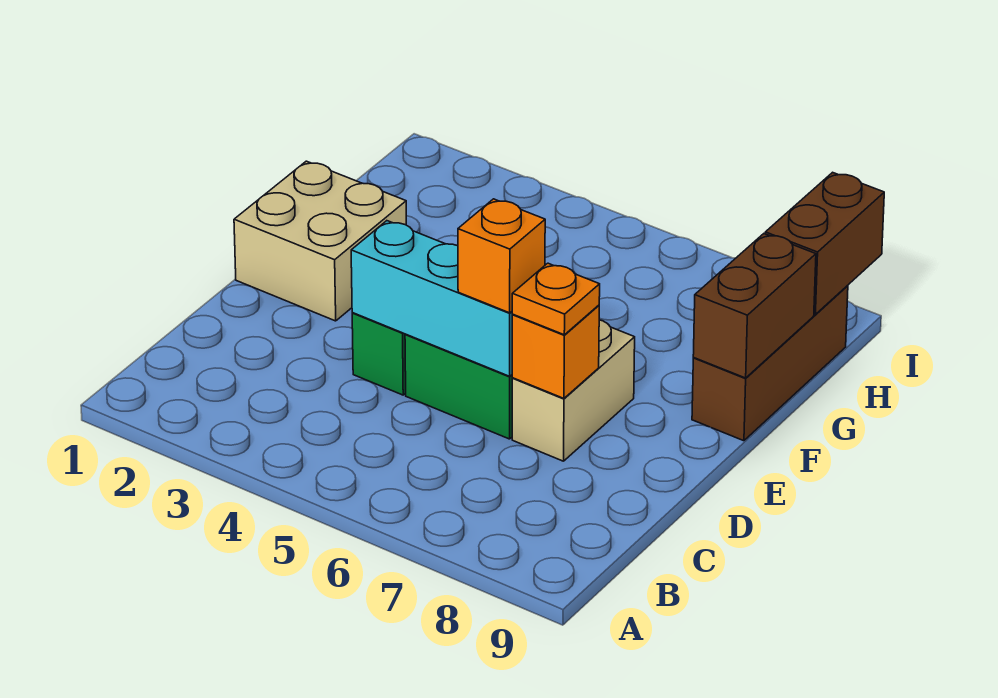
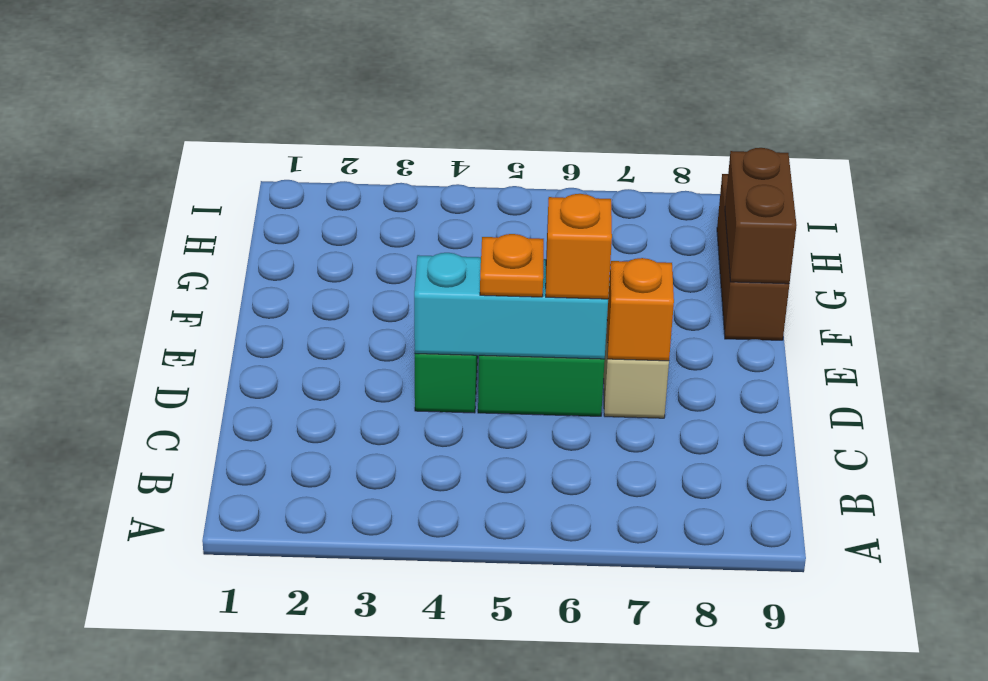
orange plate D7 level 3 -> orange plate D5 level 3
tan brick E1:F2 level 1 -> none
brown brick H9:I9 level 2 -> none

